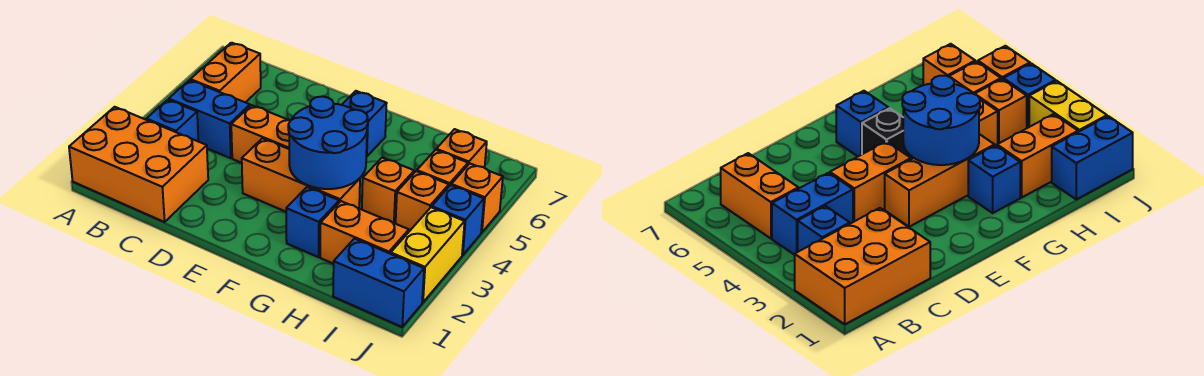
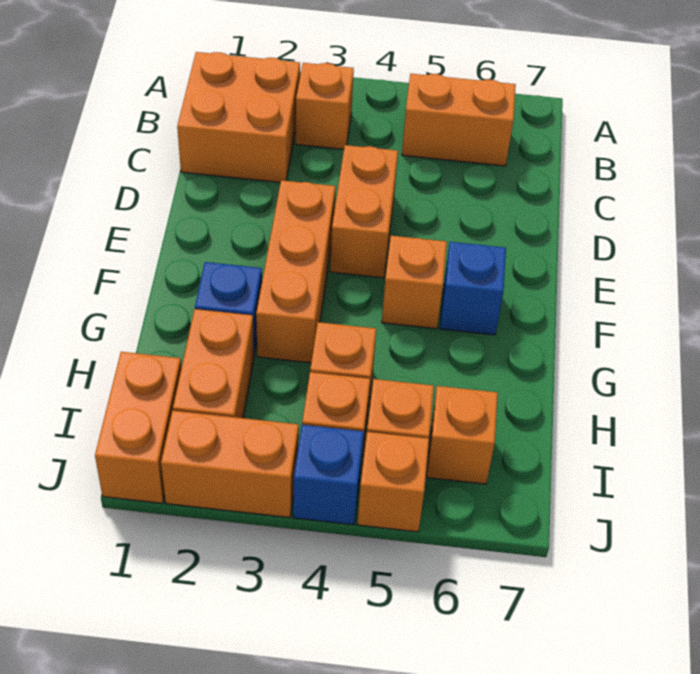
orange brick A1:C2 level 1 -> orange brick B1:C2 level 1
blue brick B3 level 1 -> orange brick B3 level 1
blue brick B4:C4 level 1 -> none
blue round brick F3:G4 level 2 -> none
black brick F5 level 1 -> orange brick F5 level 1
blue brick I1:J1 level 1 -> orange brick I1:J1 level 1
yellow brick J2:J3 level 1 -> orange brick J2:J3 level 1

